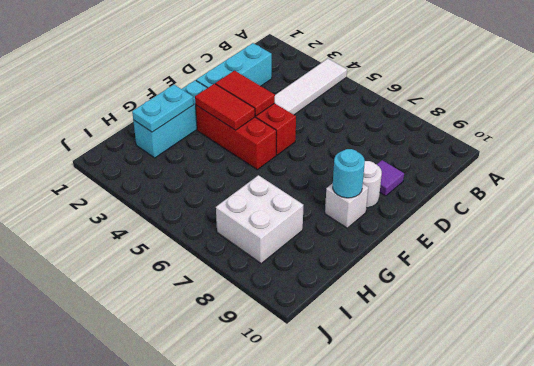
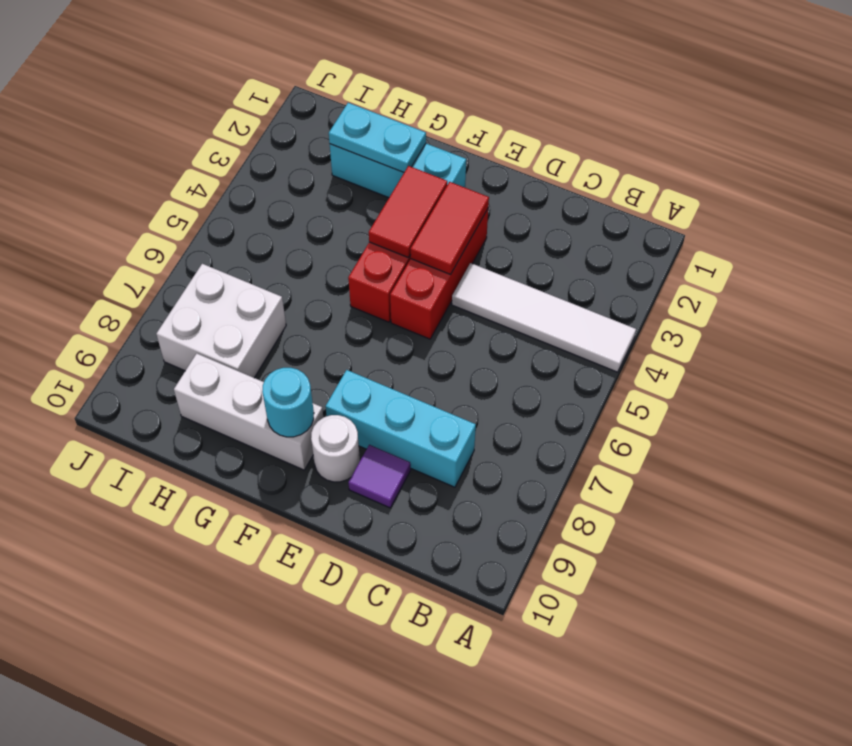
cyan brick C2:E2 level 1 -> cyan brick C8:E8 level 1
white brick F9 level 1 -> white brick F9:H9 level 1

